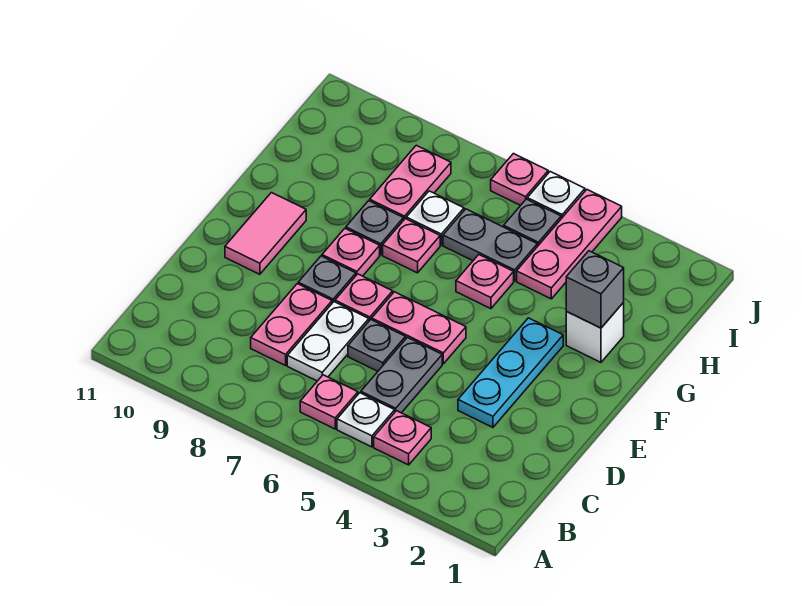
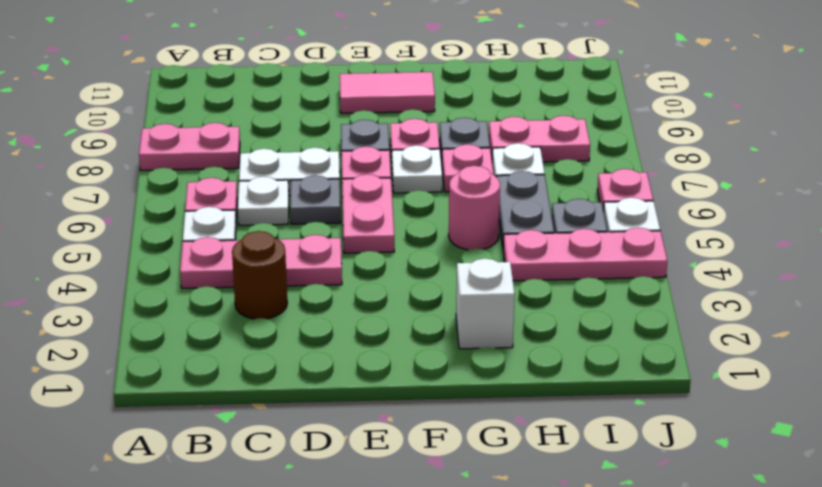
pink plate B4 level 1 -> pink plate B4:D4 level 1
none -> brown round brick C3 level 1
grey plate C5:D5 level 1 -> none
none -> white plate C6 level 1
pink plate C8:D8 level 1 -> pink plate A8:B8 level 1
cyan plate D3:F3 level 1 -> none
none -> white plate F7 level 1
grey brick G2 level 2 -> none
pink plate G5 level 1 -> pink round brick G5 level 1

